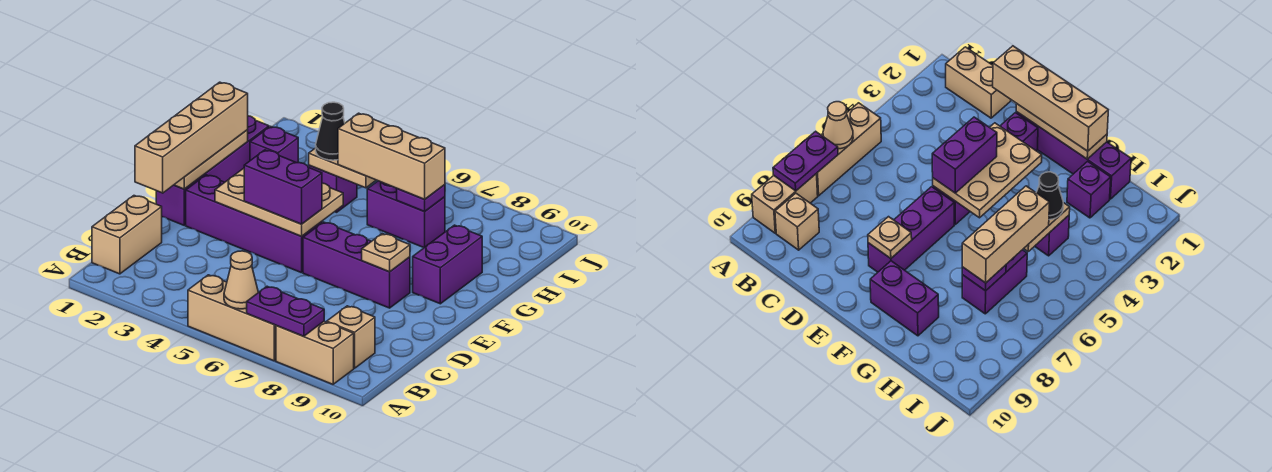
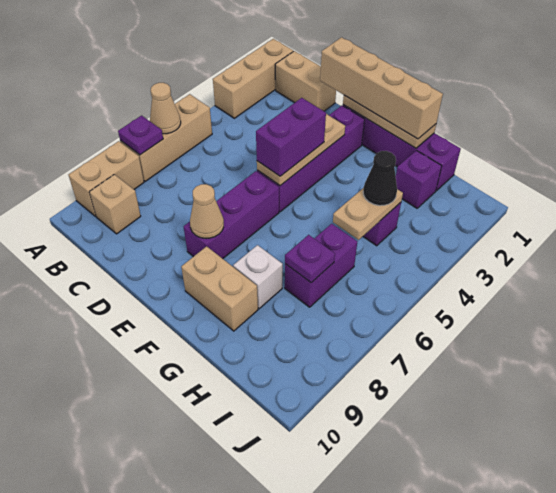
purple plate A7:A8 level 2 -> purple plate A7 level 2
tan plate E3:F5 level 2 -> tan plate E3:E5 level 2
tan plate E8 level 2 -> tan cone E8 level 2
purple brick F9:G9 level 1 -> tan brick F9:G9 level 1
none -> white brick G8 level 1
tan brick H5:H7 level 3 -> tan brick A1:A3 level 1

